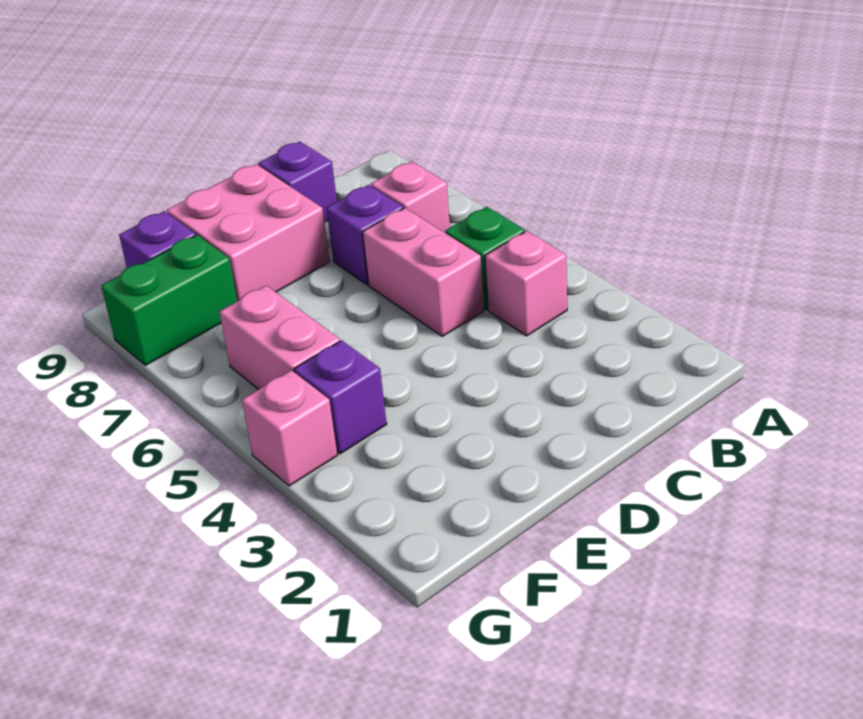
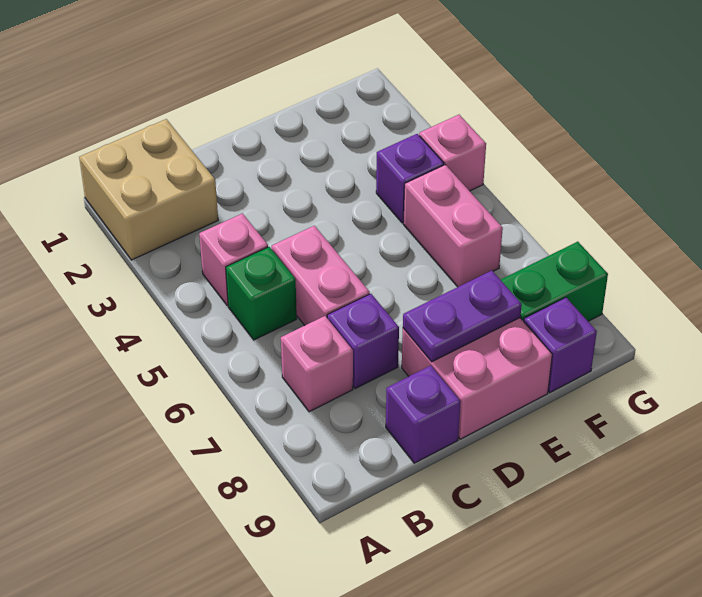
none -> tan brick A1:B2 level 1
none -> purple plate D8:E8 level 2

